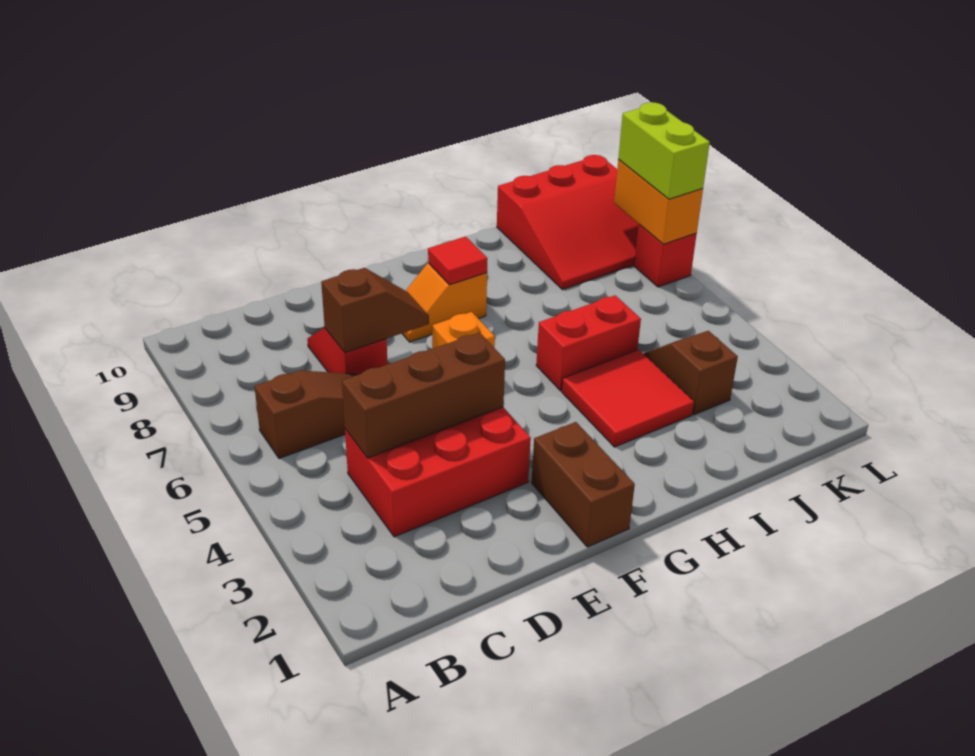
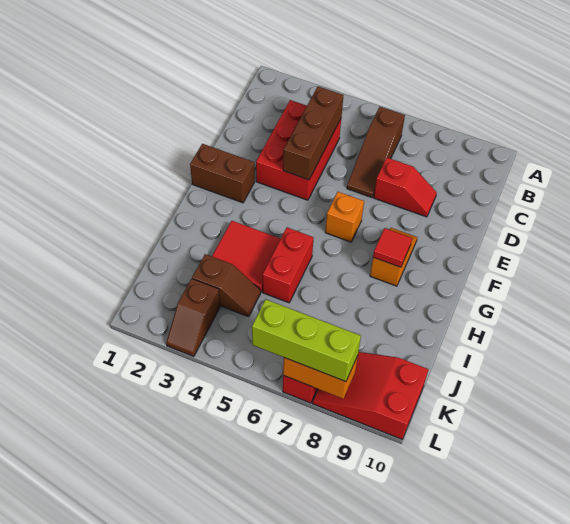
brown slope D7:E7 level 2 top D -> brown slope K3:L3 level 1 top K
red slope J8:L10 level 1 top 10 -> red slope K8:L10 level 1 top 10
lime brick L7:L8 level 3 -> lime brick L6:L8 level 3

